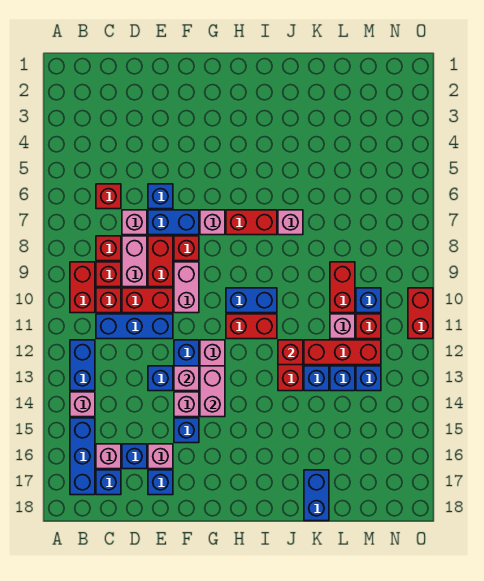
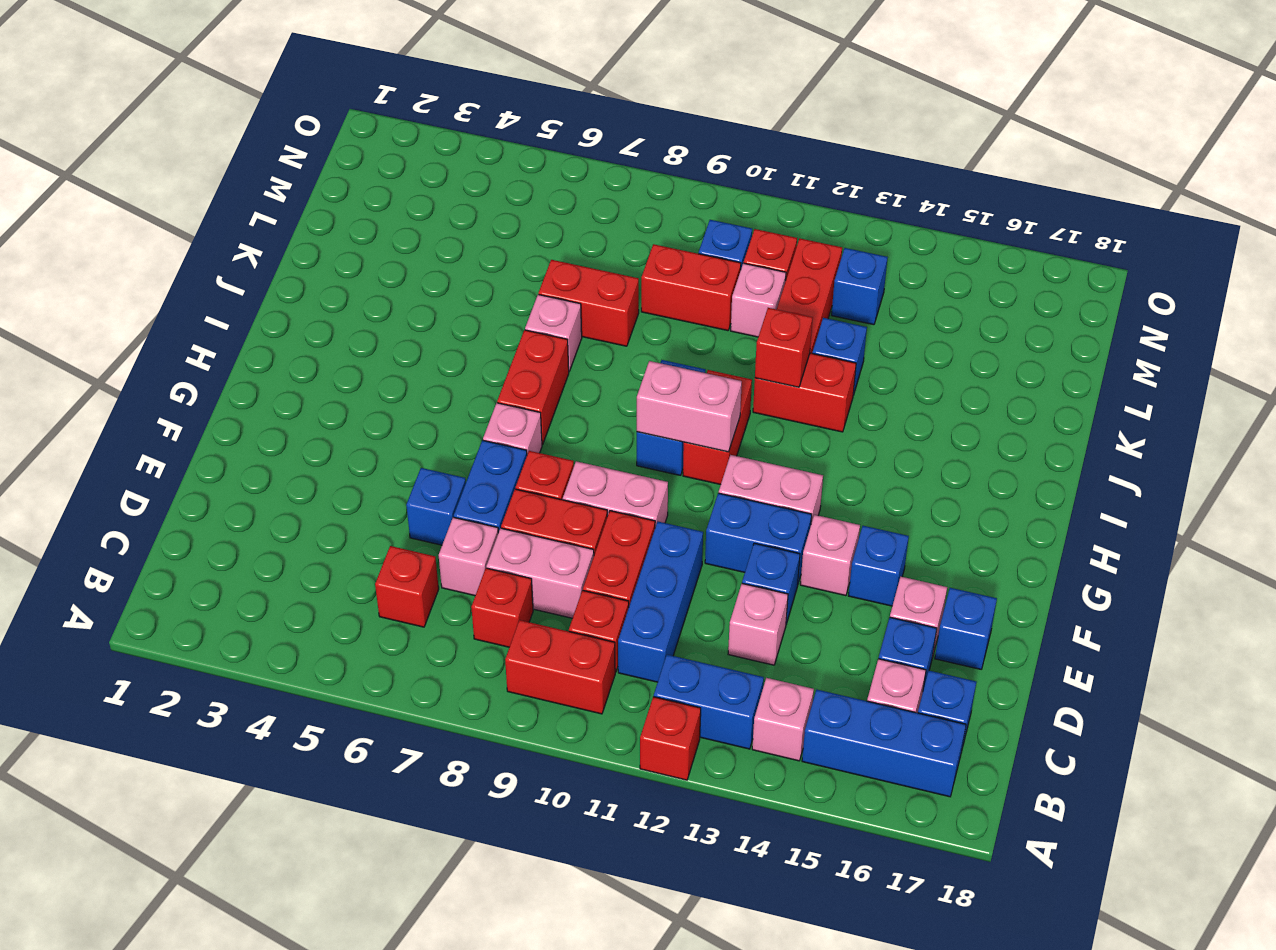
red brick C9 level 1 -> red brick A12 level 1
pink brick F13 level 2 -> pink brick D13 level 1
pink brick G13:G14 level 2 -> pink brick H10:H11 level 2
blue brick K17:K18 level 1 -> none
blue brick L13 level 1 -> none
red brick O10:O11 level 1 -> red brick K7:K8 level 1

